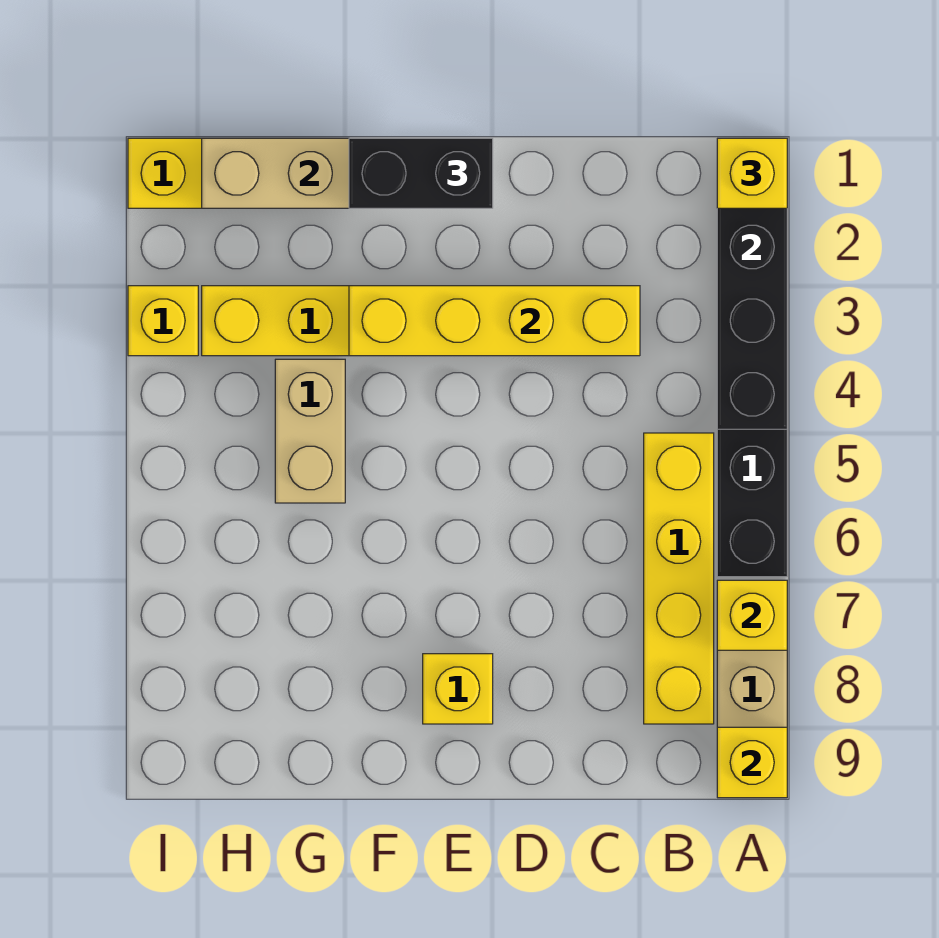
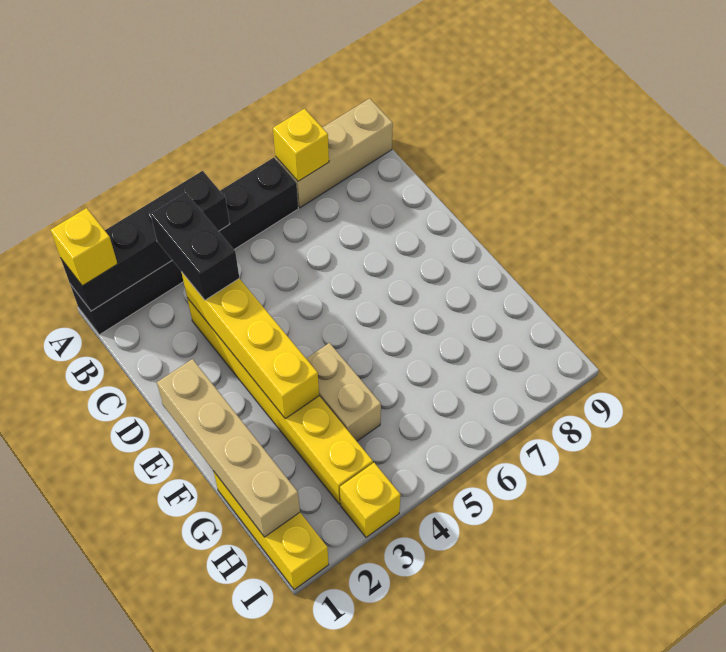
yellow brick A9 level 2 -> none
yellow brick B5:B8 level 1 -> none
black brick E1:F1 level 3 -> black brick B3:C3 level 3
yellow brick E8 level 1 -> none
tan brick G4:G5 level 1 -> tan brick F4:G4 level 1

